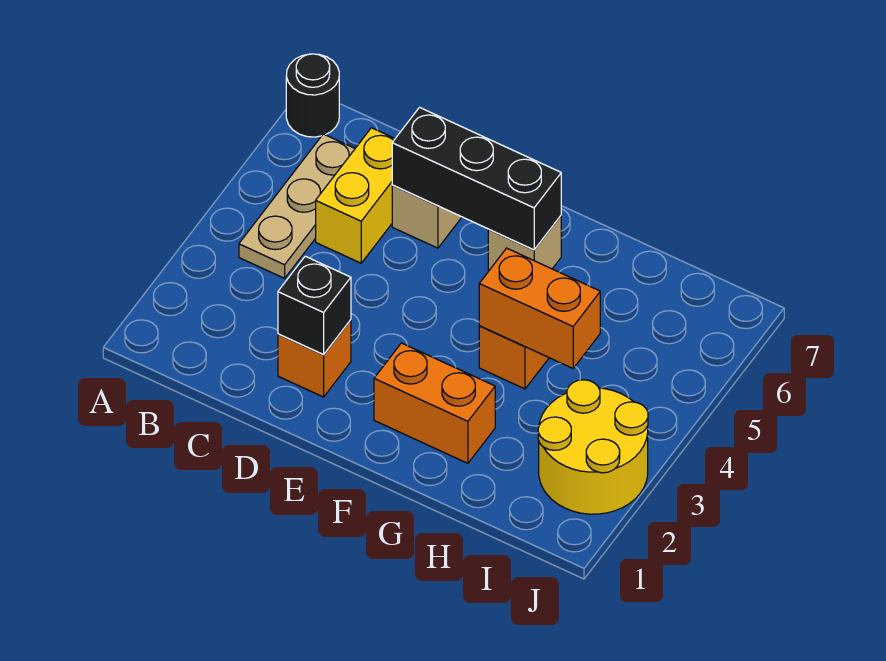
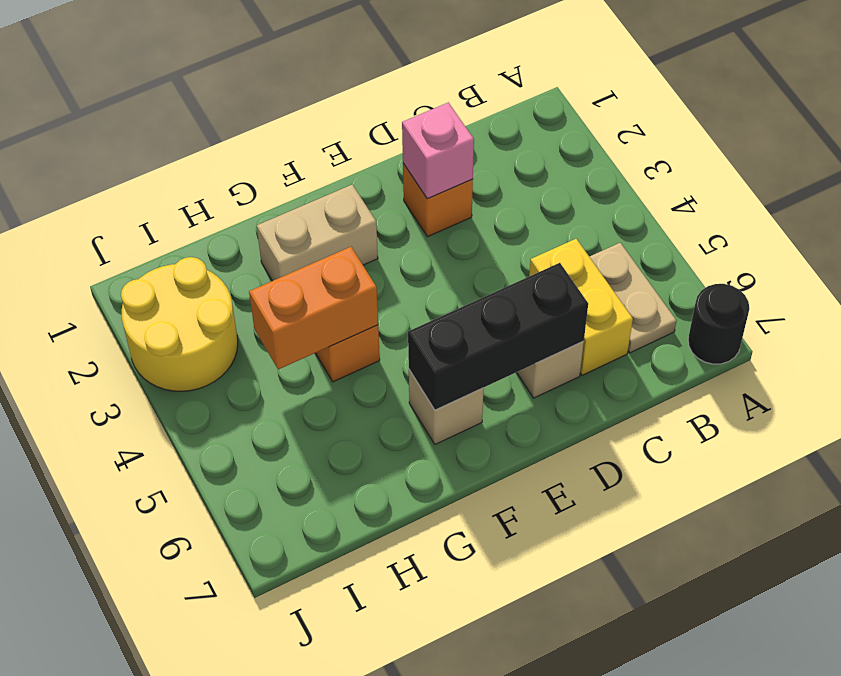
tan plate B4:B6 level 1 -> tan plate B5:B6 level 1
black brick D2 level 2 -> pink brick D2 level 2
orange brick F2:G2 level 1 -> tan brick F2:G2 level 1

